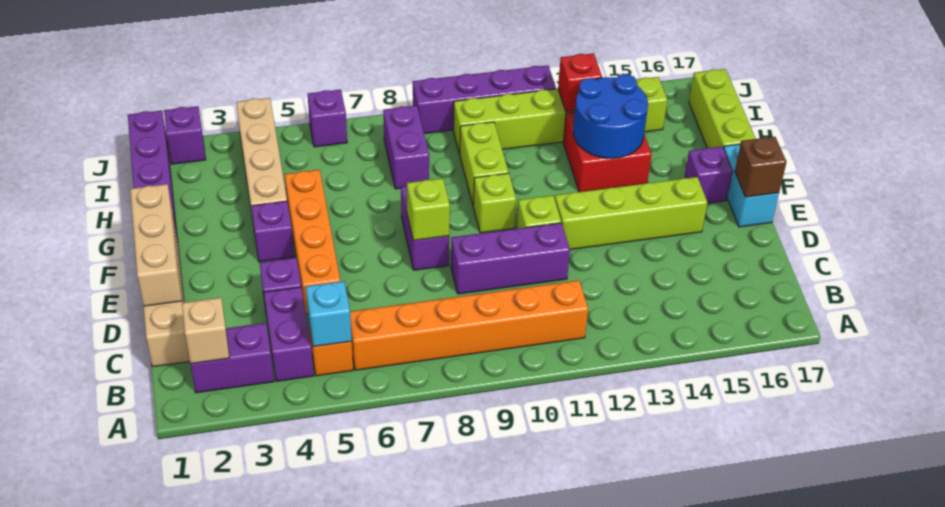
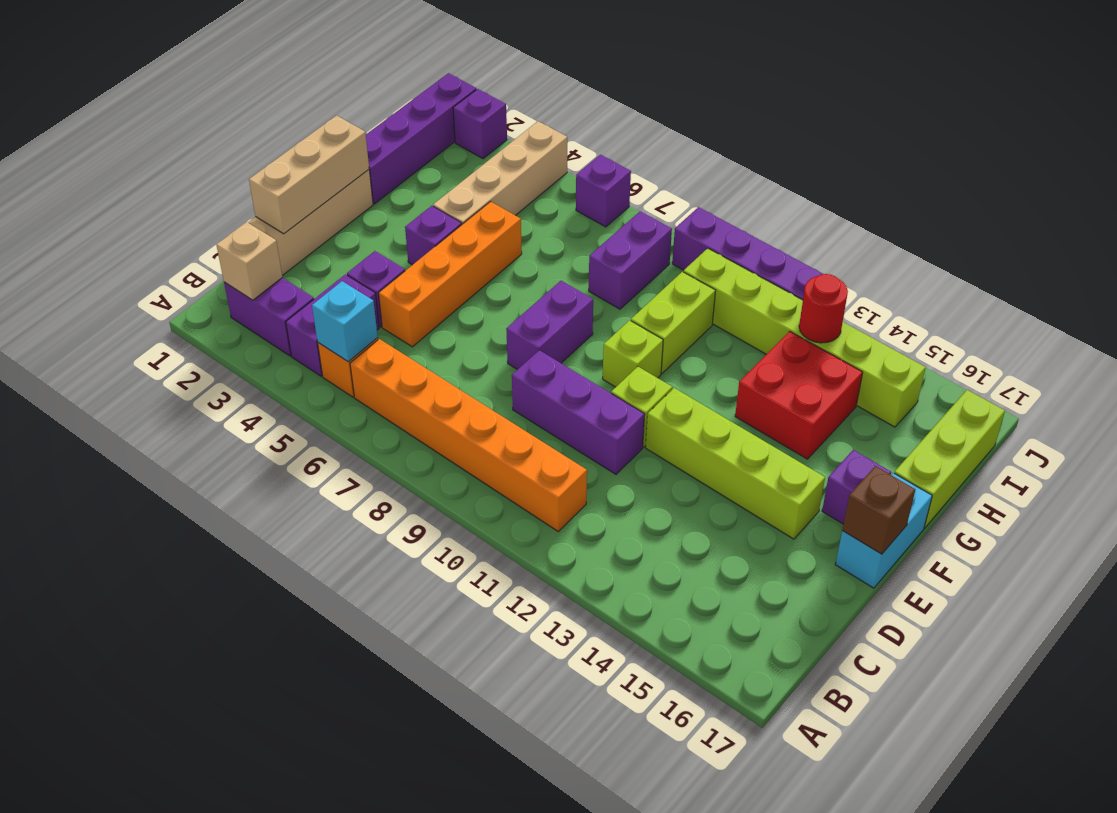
lime brick E8 level 2 -> none
blue round brick G13:H14 level 2 -> none
red brick I13 level 2 -> red round brick I13 level 2

